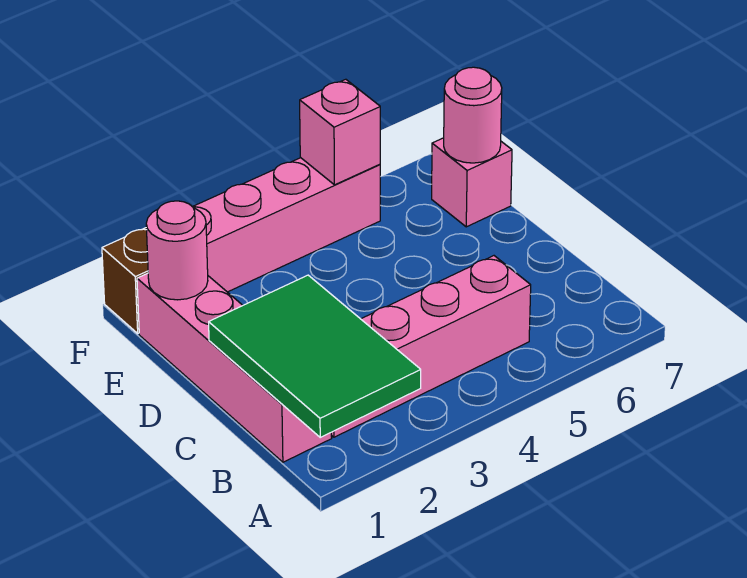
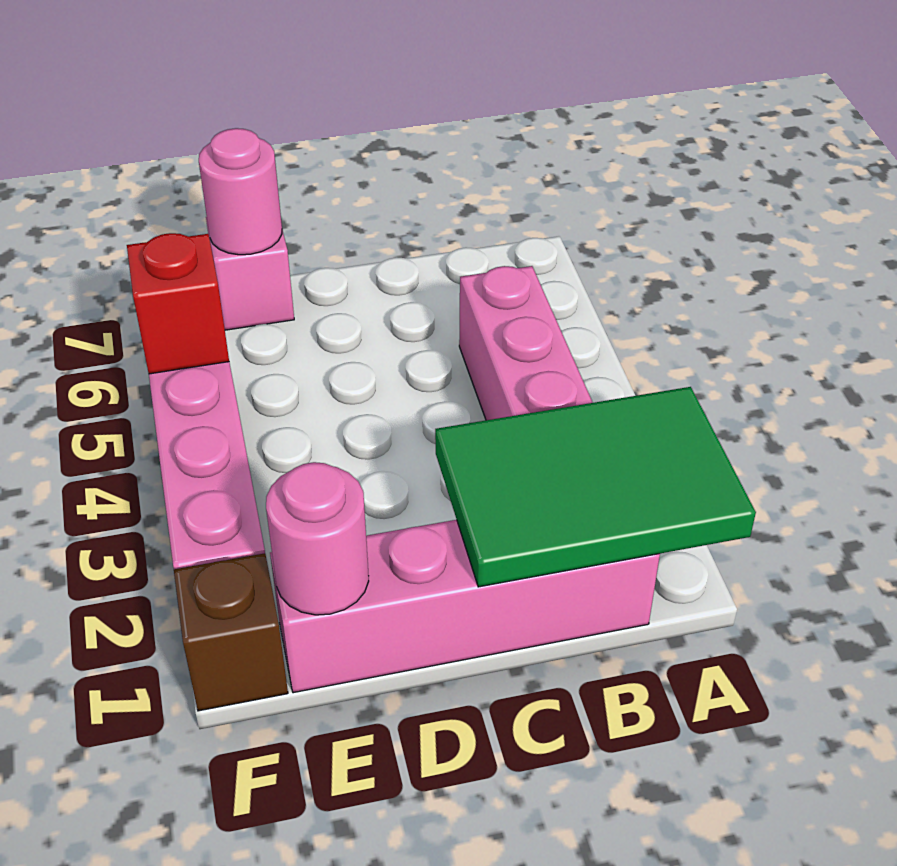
pink brick F5 level 2 -> red brick F5 level 2

